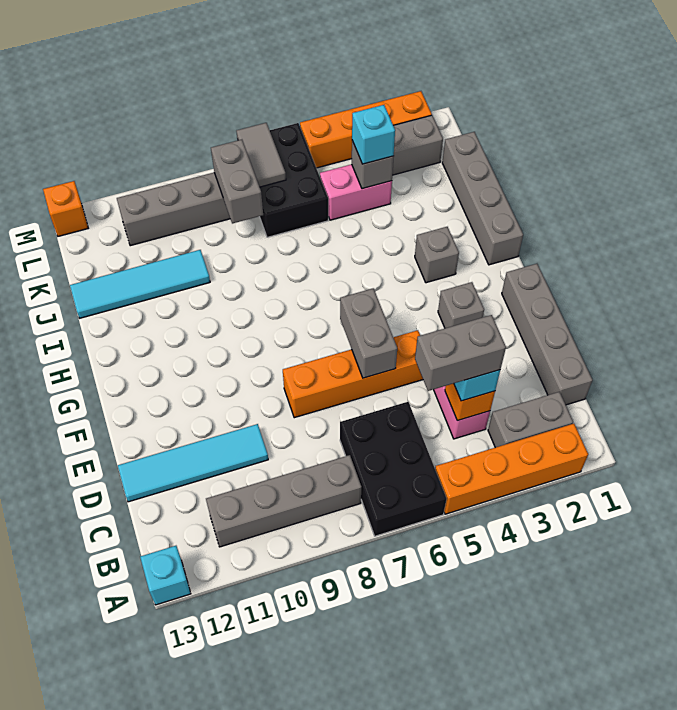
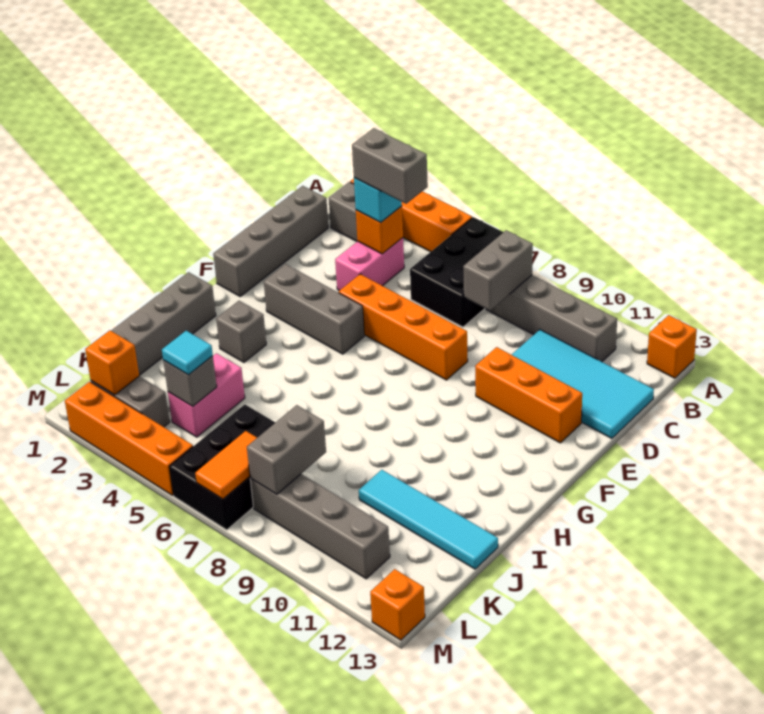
cyan brick A13 level 1 -> orange brick A13 level 1
cyan tile D10:D13 level 1 -> cyan tile C10:D13 level 1
grey brick E6:F6 level 2 -> grey brick B8:C8 level 2
none -> orange brick E10:E12 level 1
grey brick F3 level 1 -> grey brick F3:F5 level 1
pink brick K4:K5 level 1 -> pink brick J4:K4 level 1
cyan brick K4 level 3 -> cyan tile K4 level 3
none -> orange brick L2 level 2
grey tile L7:M7 level 2 -> orange tile L7:M7 level 2

